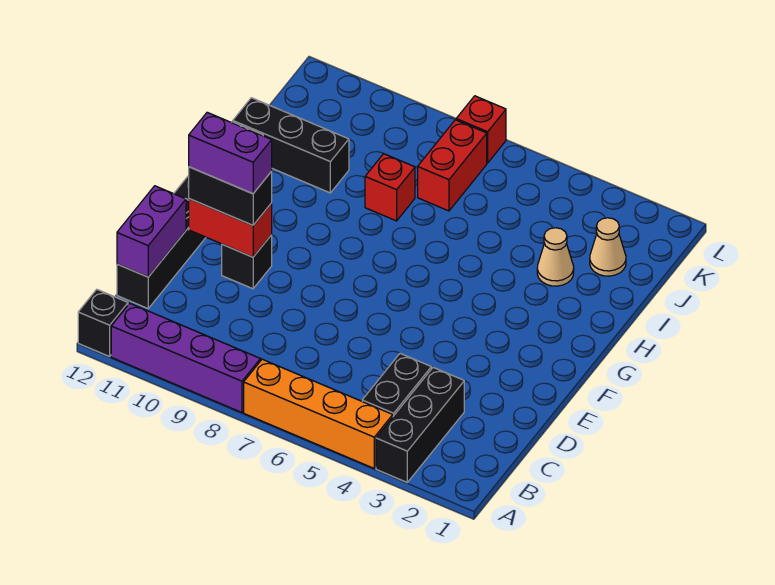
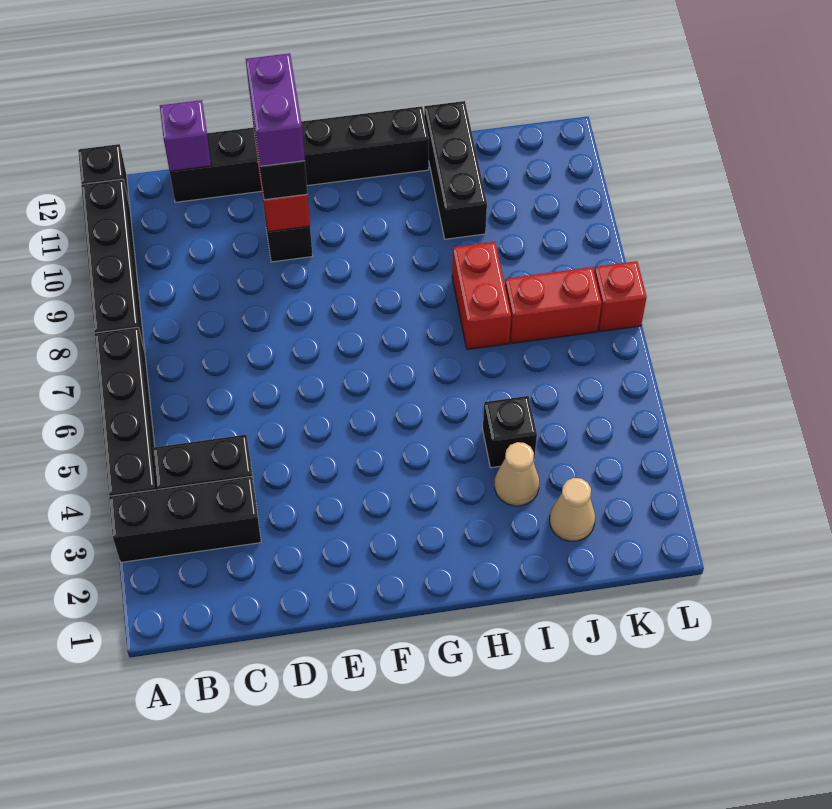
orange brick A4:A7 level 1 -> black brick A4:A7 level 1
purple brick A8:A11 level 1 -> black brick A8:A11 level 1
purple brick C12:D12 level 2 -> purple brick C12 level 2
none -> black brick I4 level 1
red brick I8 level 1 -> red brick I7:I8 level 1

